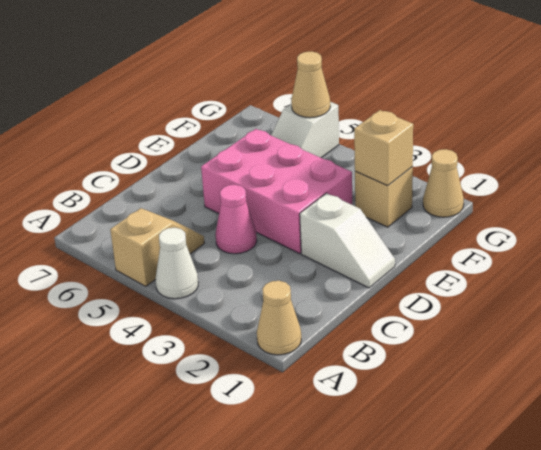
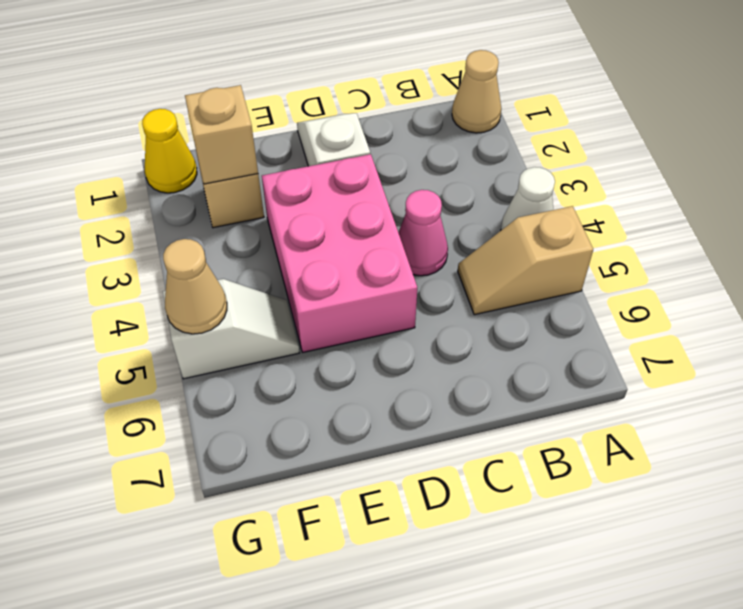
tan cone G1 level 1 -> yellow cone G1 level 1

